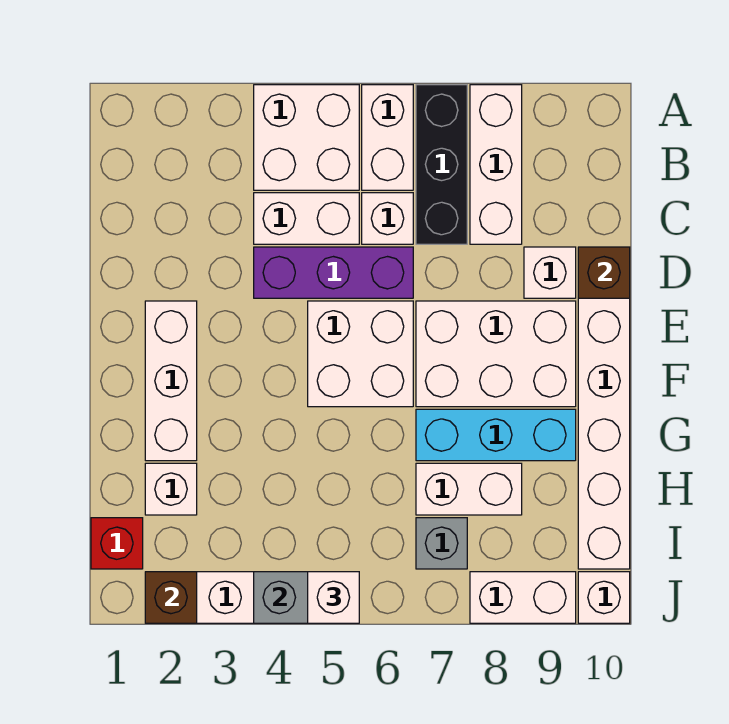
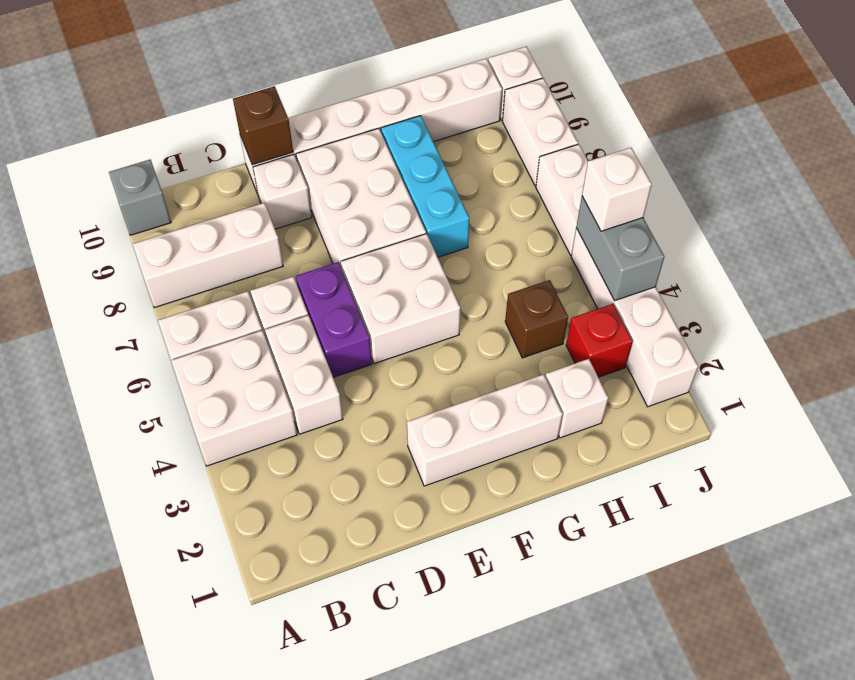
black brick A7:C7 level 1 -> none
purple brick D4:D6 level 1 -> purple brick D5:D6 level 1
white brick H7:H8 level 1 -> white brick J6:J7 level 1
red brick I1 level 1 -> red brick I3 level 1
grey brick I7 level 1 -> grey brick A10 level 1
brown brick J2 level 2 -> brown brick H4 level 1

